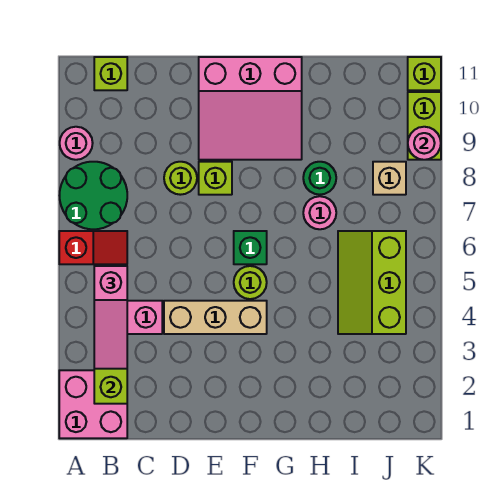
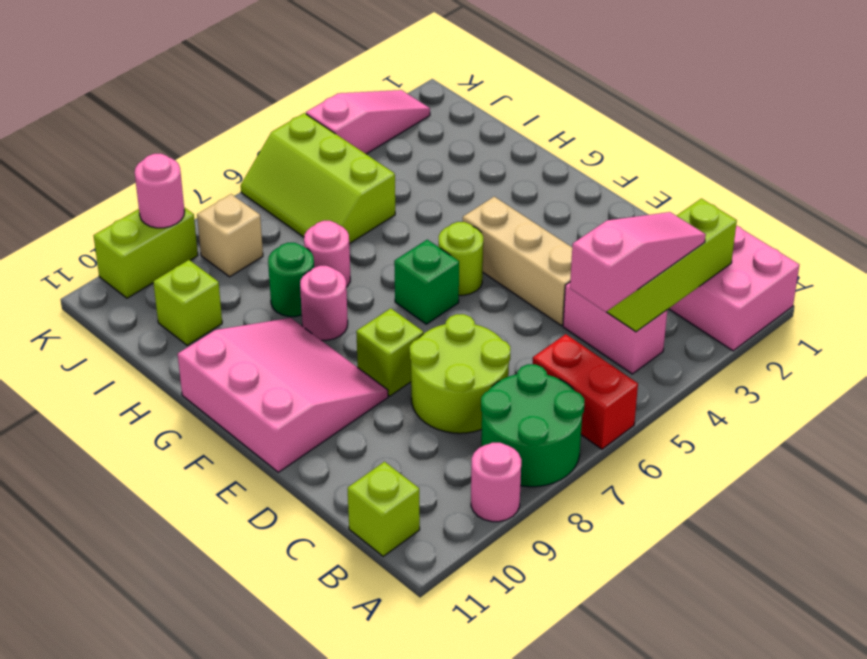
red slope A6:B6 level 1 top A -> red brick A6:B6 level 1
lime round brick D8 level 1 -> lime round brick C7:D8 level 1
none -> pink round brick G8 level 1
lime slope I4:J6 level 1 top J -> lime slope I5:K6 level 1 top 5
none -> pink slope K2:K4 level 1 top 4
lime brick K11 level 1 -> lime brick I10 level 1

